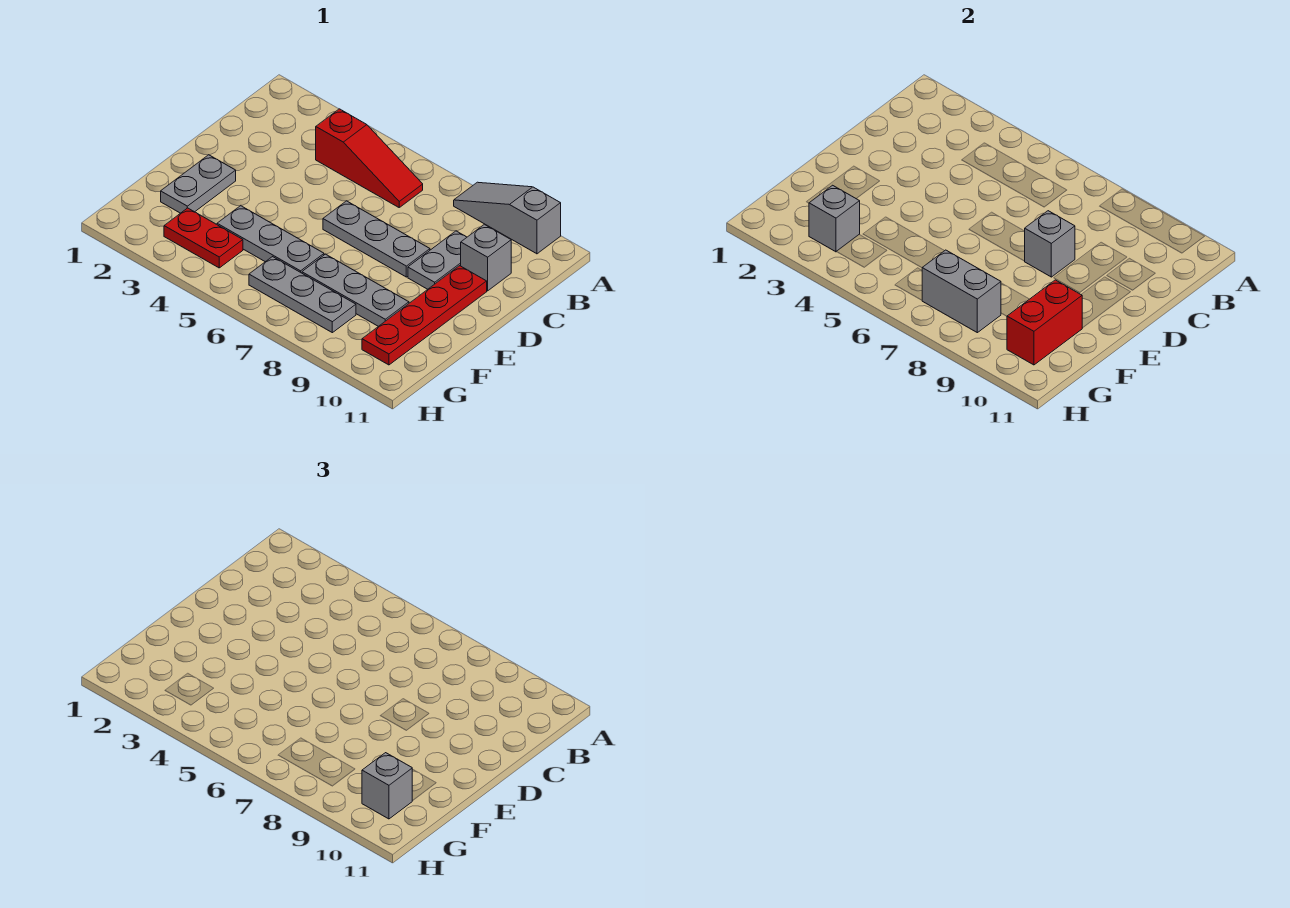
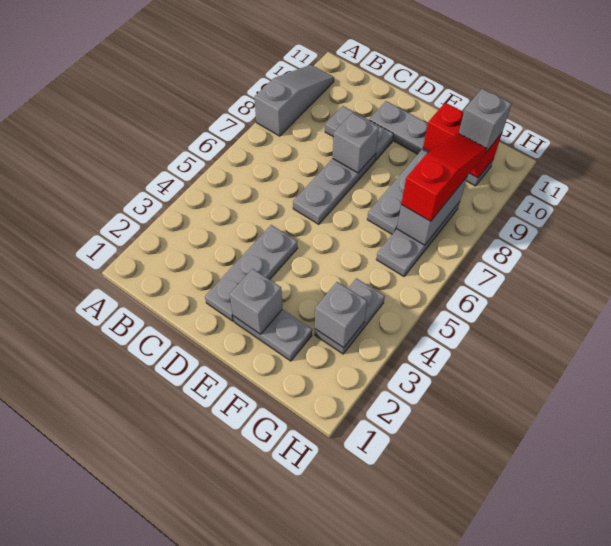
grey slope A8:A10 level 1 top 10 -> grey slope A8:A10 level 1 top 8
red slope B4:B6 level 1 top 4 -> red slope G7:G9 level 3 top 7
grey brick C10 level 1 -> grey brick E2 level 2
red plate D10:G10 level 1 -> grey plate D10:G10 level 1
grey plate F4:F6 level 1 -> grey plate D2:D4 level 1
red plate G3:G4 level 1 -> grey plate G3:G4 level 1

